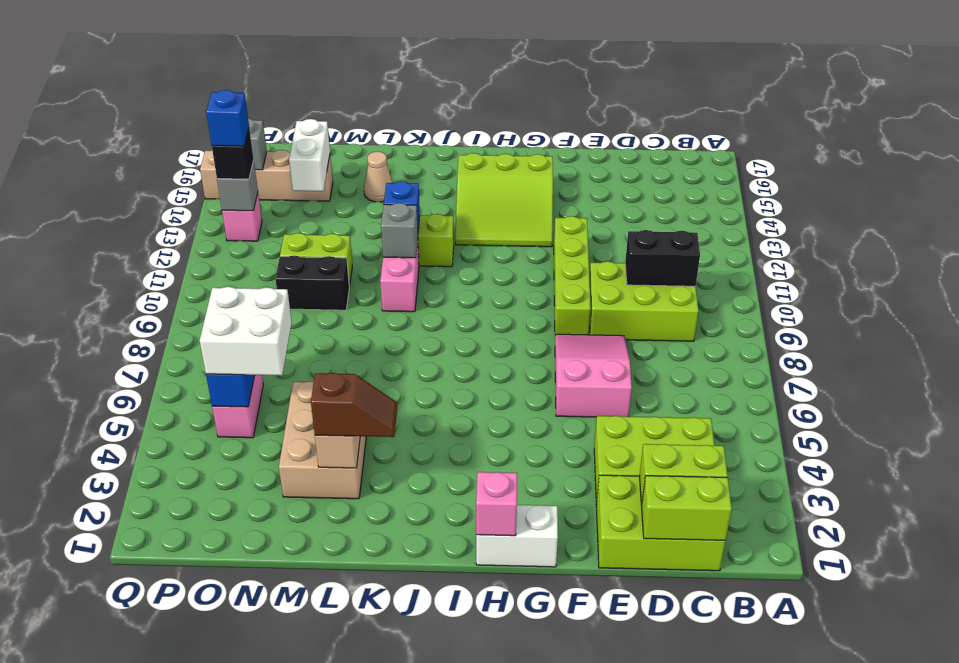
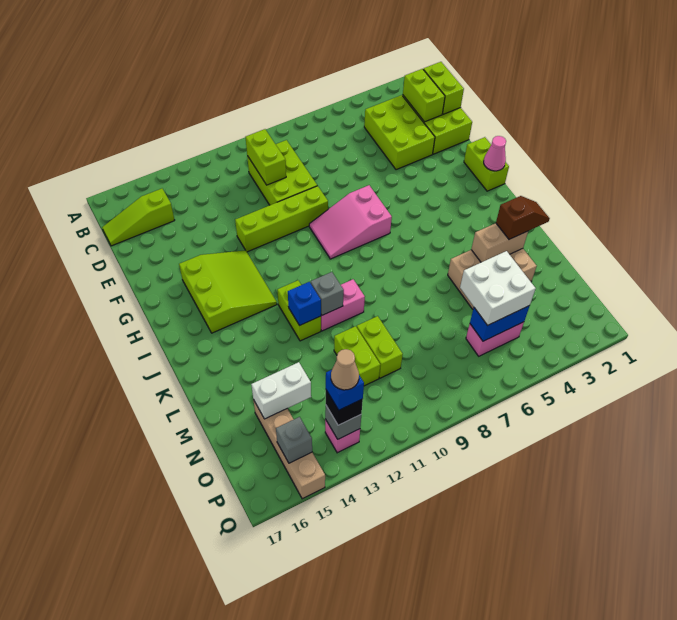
black brick C10:D10 level 2 -> lime brick C10:D10 level 2
none -> lime slope C15:C17 level 1 top 15
pink slope E6:F8 level 1 top 6 -> pink slope G7:H9 level 1 top 7
white brick G1:H1 level 1 -> lime brick G1:H1 level 1
pink brick H1 level 2 -> pink cone H1 level 2
brown slope K3:L3 level 3 top L -> brown slope L2:L3 level 3 top 3
tan cone L15 level 1 -> tan cone P13 level 5
black brick M10:N10 level 1 -> lime brick M10:N10 level 1

